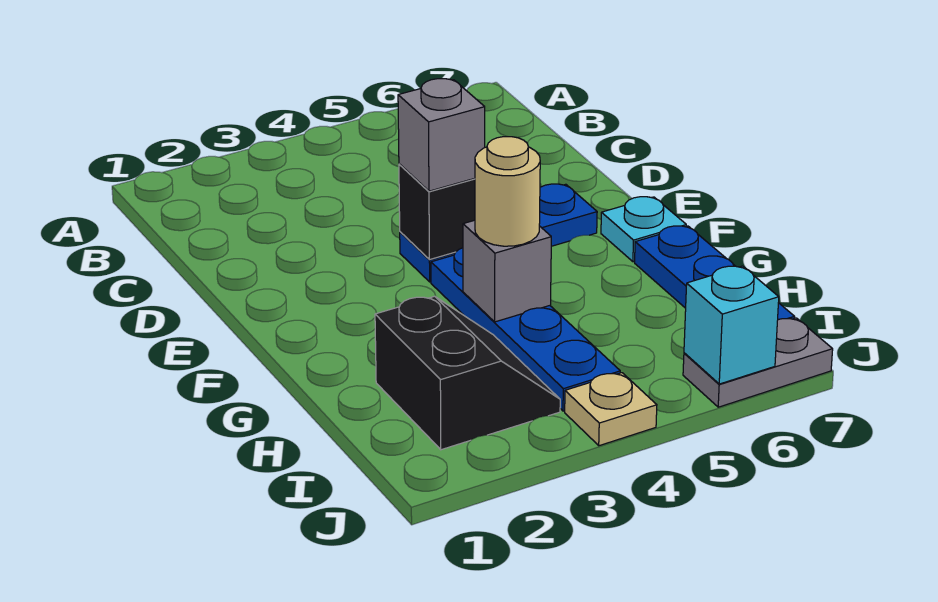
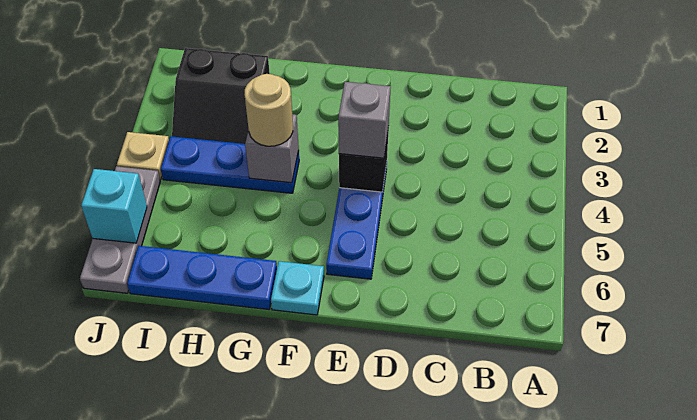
blue plate F4:I4 level 1 -> blue plate G4:I4 level 1
grey plate J6:J7 level 1 -> grey plate J5:J7 level 1

